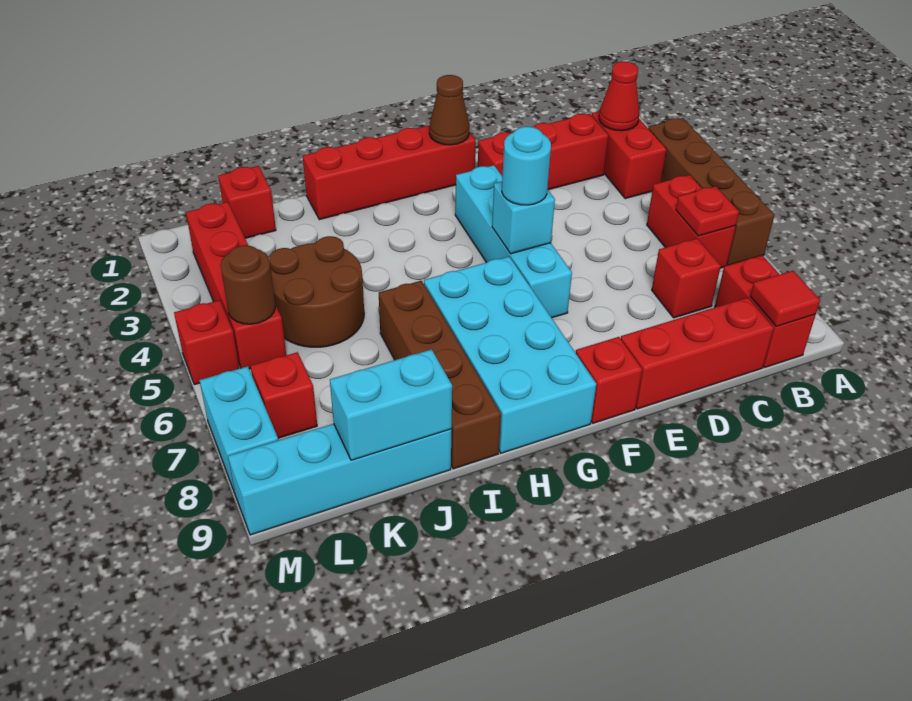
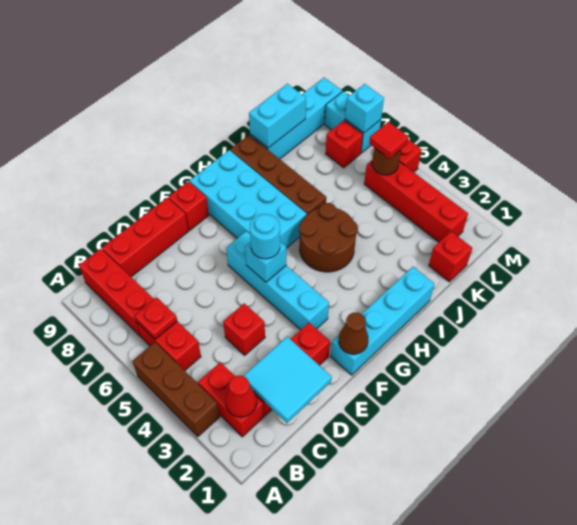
brown brick A3:A6 level 1 -> brown brick A3:A5 level 1
red brick B8:B9 level 1 -> red brick B7:B9 level 1
red tile B9 level 2 -> red tile L5 level 3
none -> cyan tile C1:D2 level 2
red brick C7 level 1 -> red brick D4 level 1
red brick F1:I1 level 1 -> cyan brick F1:I1 level 1
brown round brick J4:K5 level 1 -> brown round brick H4:I5 level 1
none -> cyan brick M7 level 2

